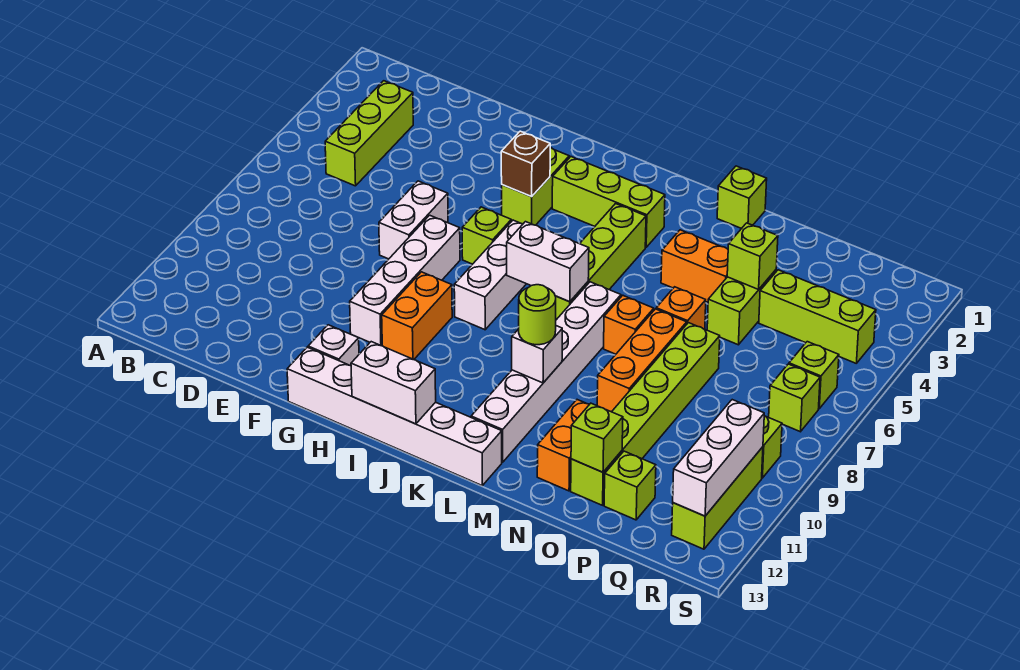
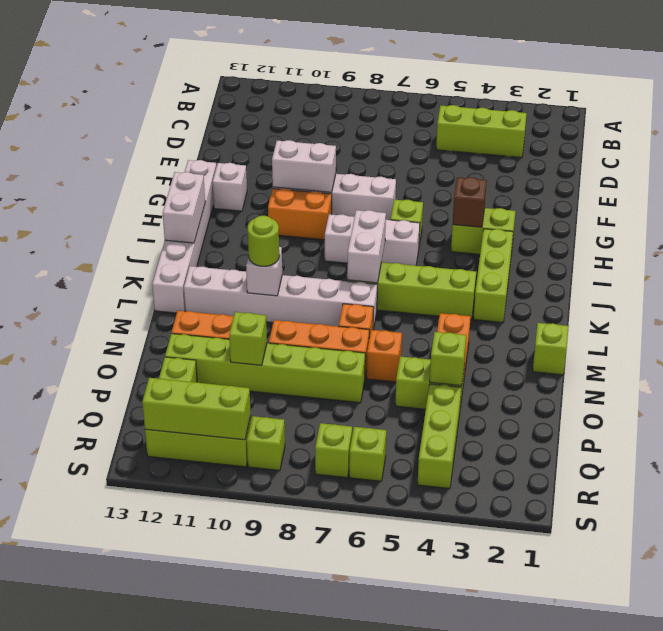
white brick F6:F7 level 1 -> white brick G9:G10 level 2
lime brick O12 level 2 -> lime brick O10 level 2
white brick R10:R12 level 2 -> lime brick R10:R12 level 2

